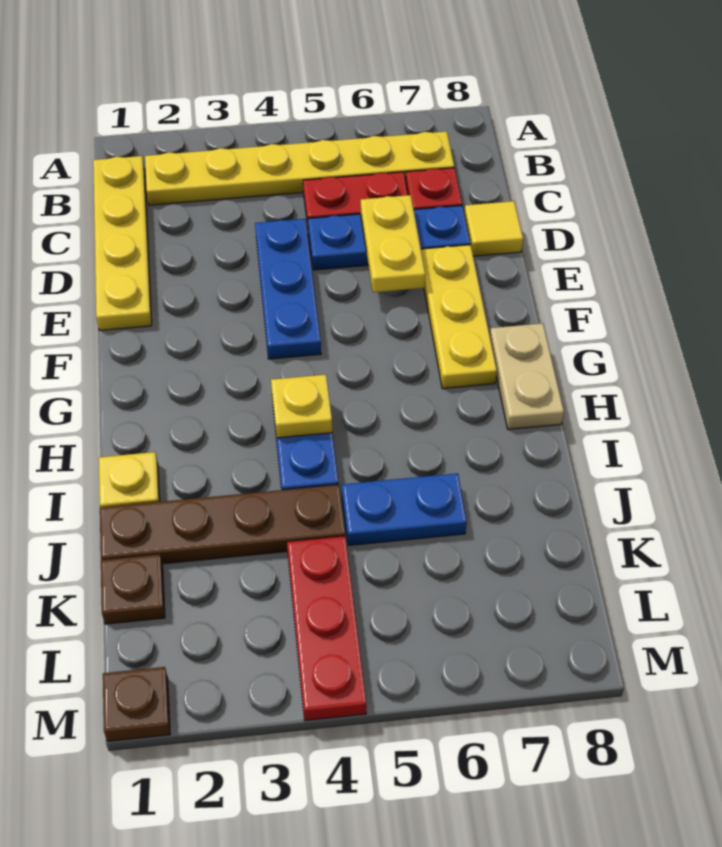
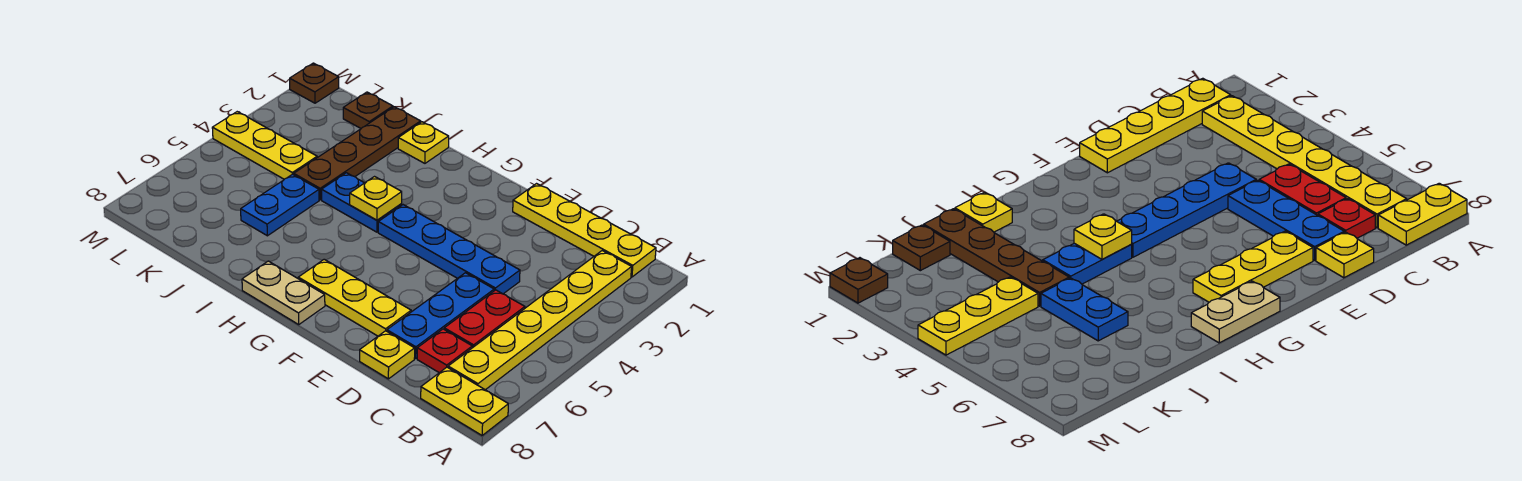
blue plate D4:F4 level 1 -> blue plate D4:G4 level 1
yellow plate D6:E6 level 2 -> yellow plate A8:B8 level 1
yellow tile D8 level 1 -> yellow plate D8 level 1
red plate K4:M4 level 1 -> yellow plate K4:M4 level 1

